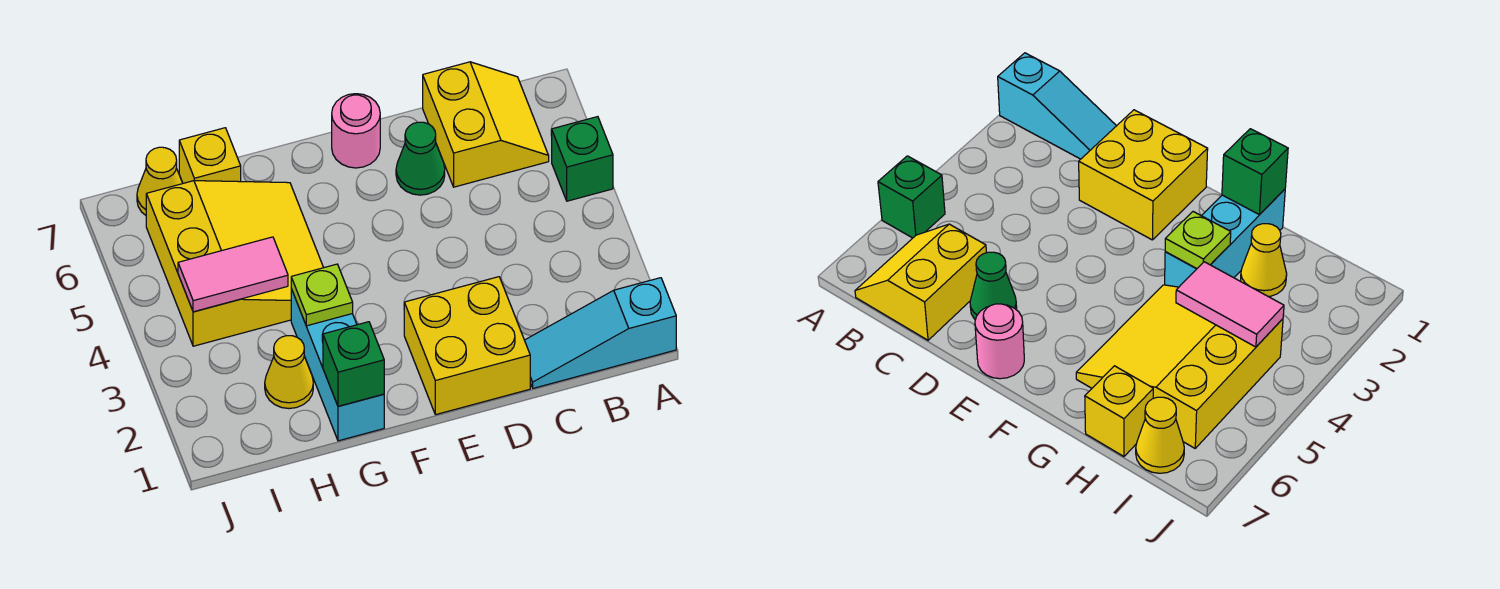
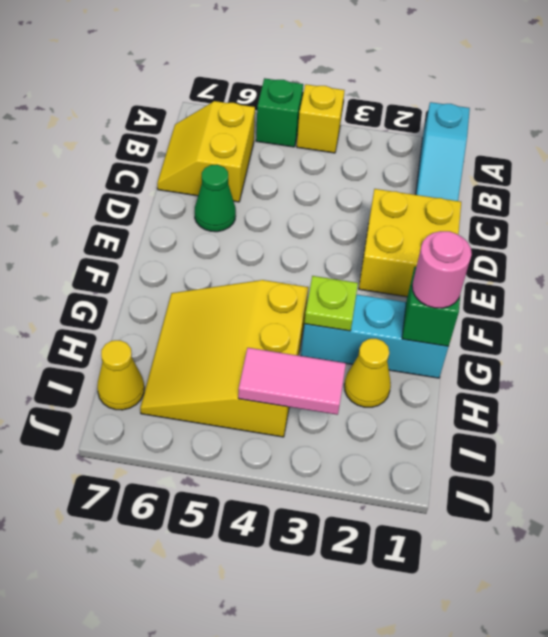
yellow slope B6:C7 level 1 top C -> yellow slope B6:C7 level 1 top 6
pink round brick E7 level 1 -> pink round brick G1 level 3
yellow slope G4:I6 level 1 top I -> yellow slope G4:I6 level 1 top 4
pink tile H4:I4 level 2 -> pink tile I3:I4 level 2
yellow brick H7 level 1 -> yellow brick A4 level 1

